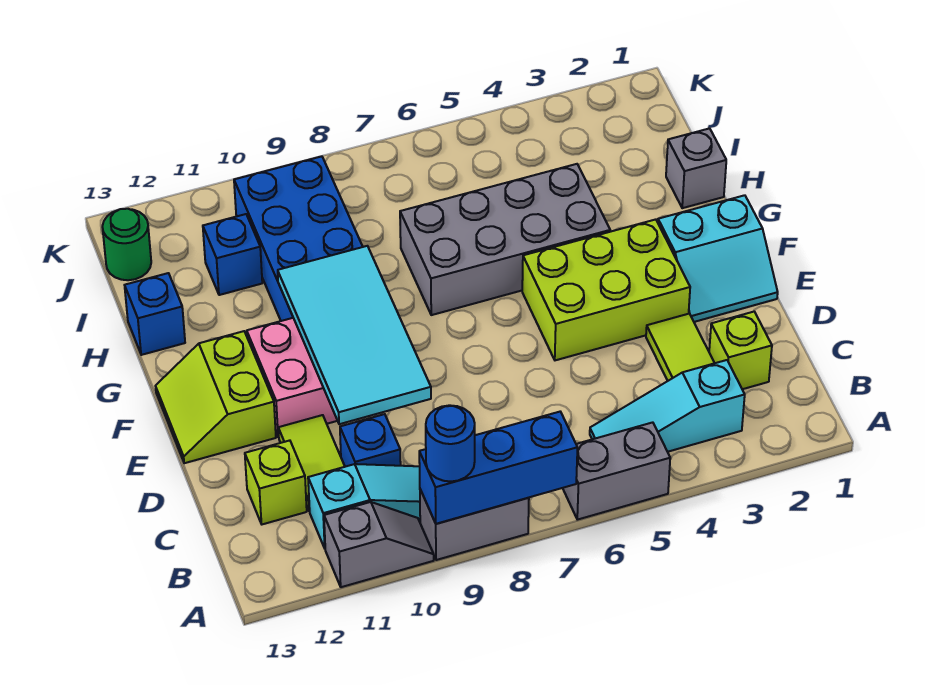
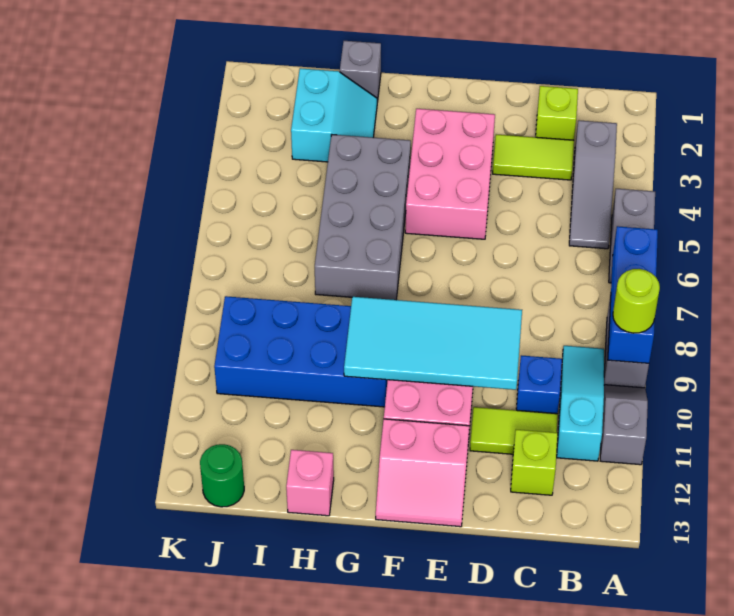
blue round brick A9 level 3 -> lime round brick A9 level 3
cyan slope B3:B5 level 1 top 3 -> grey slope B3:B5 level 1 top 3
cyan slope E1:F2 level 1 top F -> cyan slope H2:I3 level 1 top I
lime brick E3:F5 level 1 -> pink brick E3:F5 level 1
lime slope E12:F13 level 1 top 12 -> pink slope E12:F13 level 1 top 12
blue brick H13 level 1 -> pink brick H13 level 1
blue brick I11 level 1 -> none

